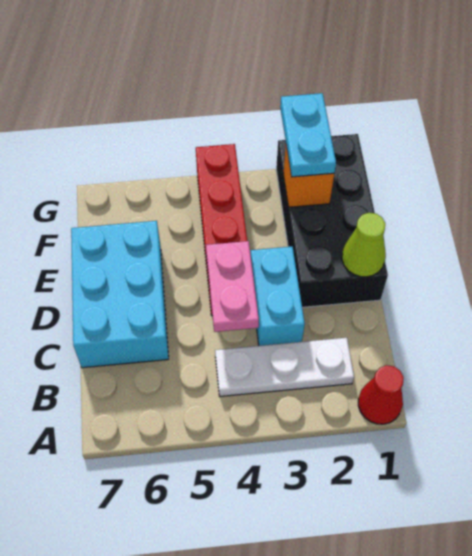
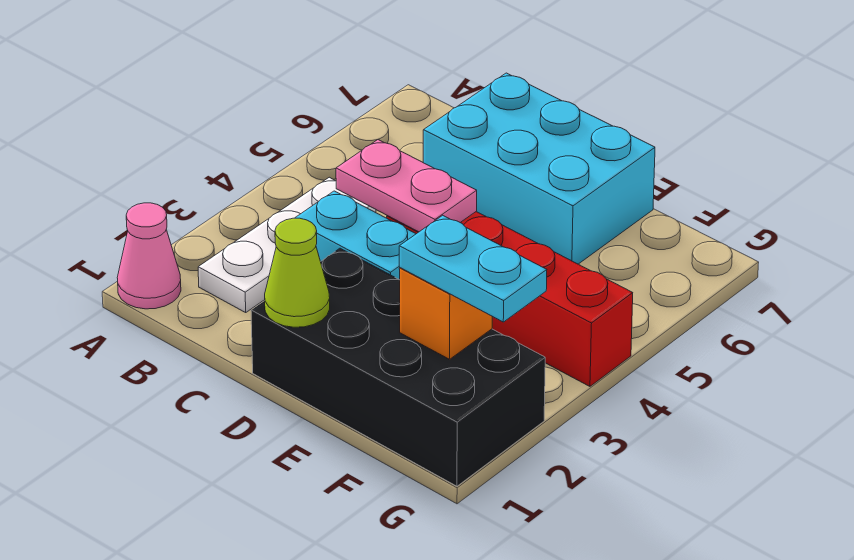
red cone A1 level 1 -> pink cone A1 level 1

